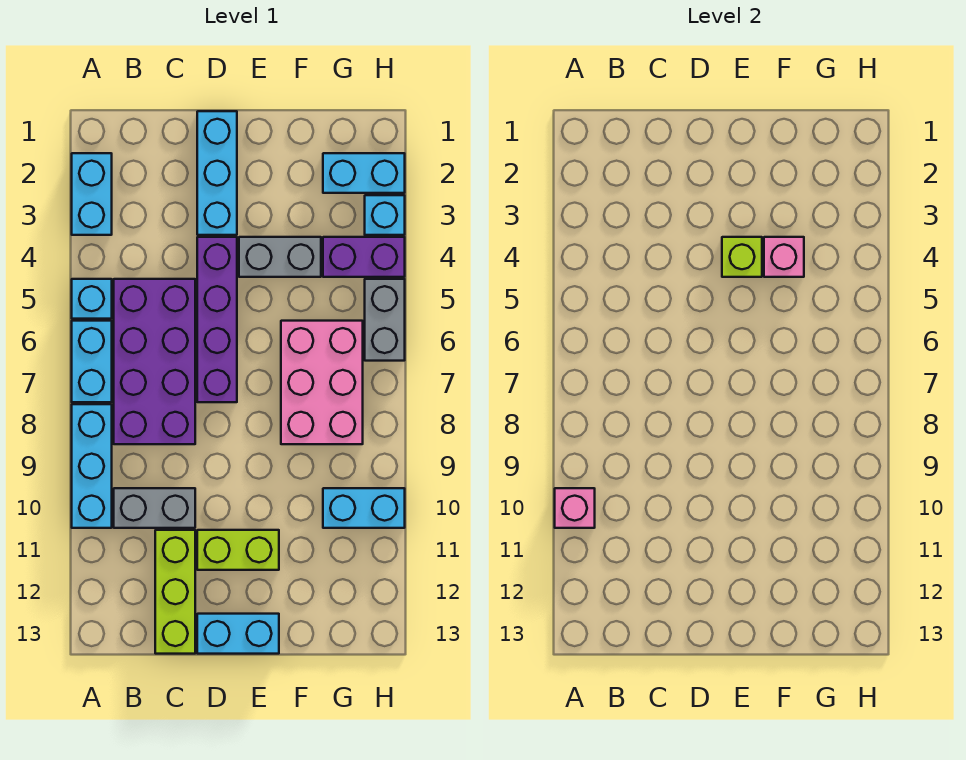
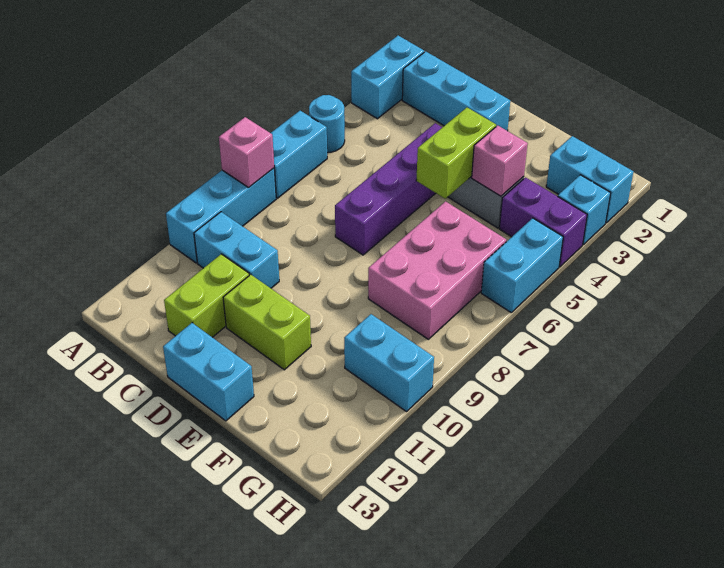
cyan brick A5 level 1 -> cyan round brick A5 level 1
pink brick A10 level 2 -> pink brick A8 level 2
purple brick B5:C8 level 1 -> none
grey brick B10:C10 level 1 -> cyan brick B10:C10 level 1
lime brick C11:C13 level 1 -> lime brick C11:C12 level 1
cyan brick D1:D3 level 1 -> cyan brick B2:D2 level 1
lime brick E4 level 2 -> lime brick E4:E5 level 2
grey brick H5:H6 level 1 -> cyan brick H5:H6 level 1

